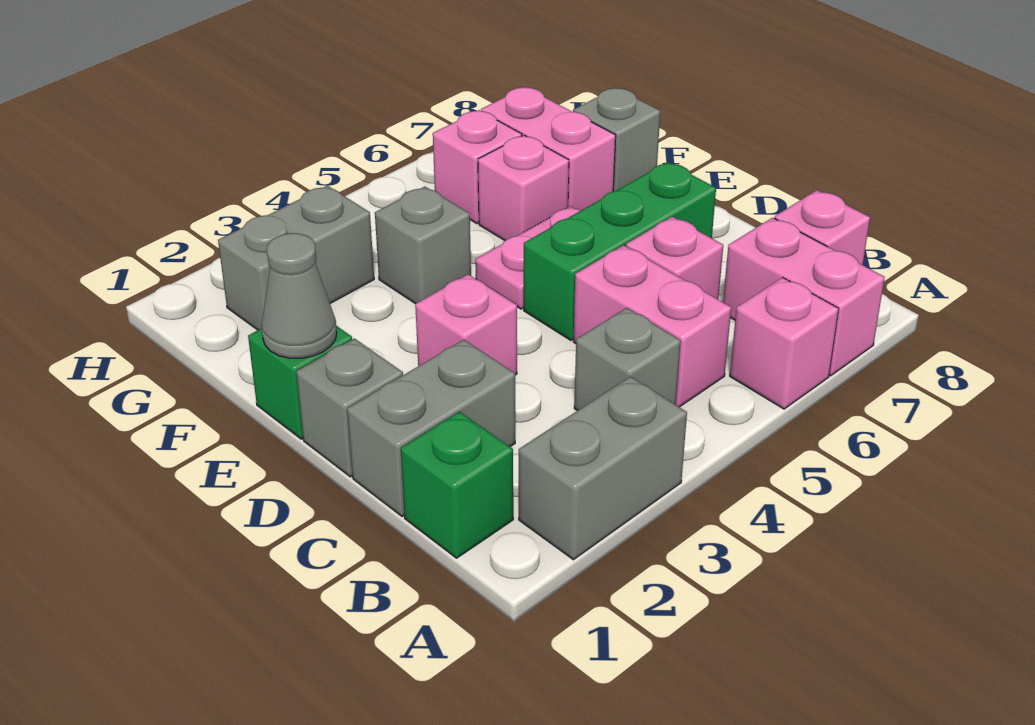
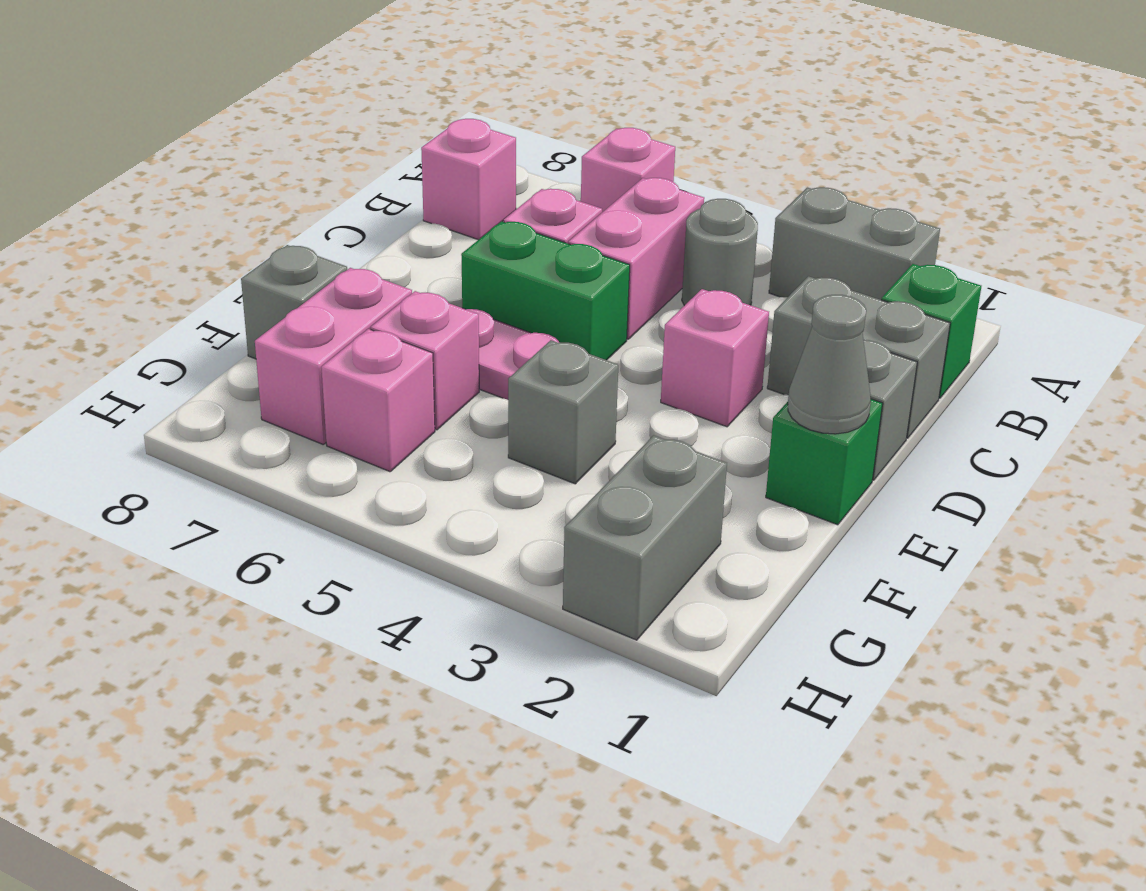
pink brick A7:B7 level 1 -> none
grey brick B4 level 1 -> grey round brick B4 level 1
green brick D5:D7 level 1 -> green brick D5:D6 level 1
grey brick G2:G3 level 1 -> grey brick G2:H2 level 1

